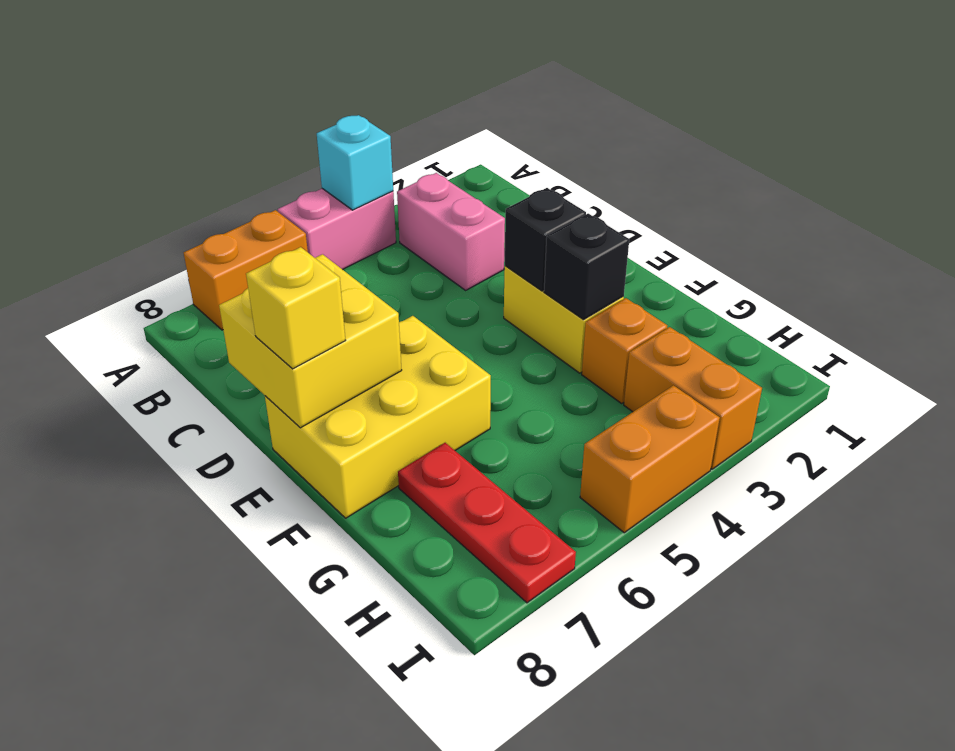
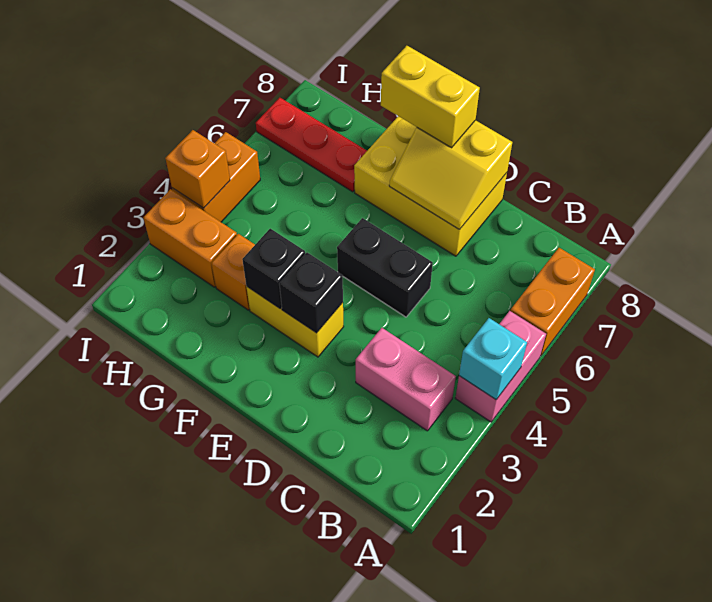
none -> black brick D5:E5 level 1
yellow brick D7:E8 level 2 -> yellow slope D7:E8 level 2 top 8
yellow brick E6:F8 level 1 -> yellow brick D7:F8 level 1
yellow brick E8 level 3 -> yellow brick E8:F8 level 3
none -> orange brick I4 level 2

